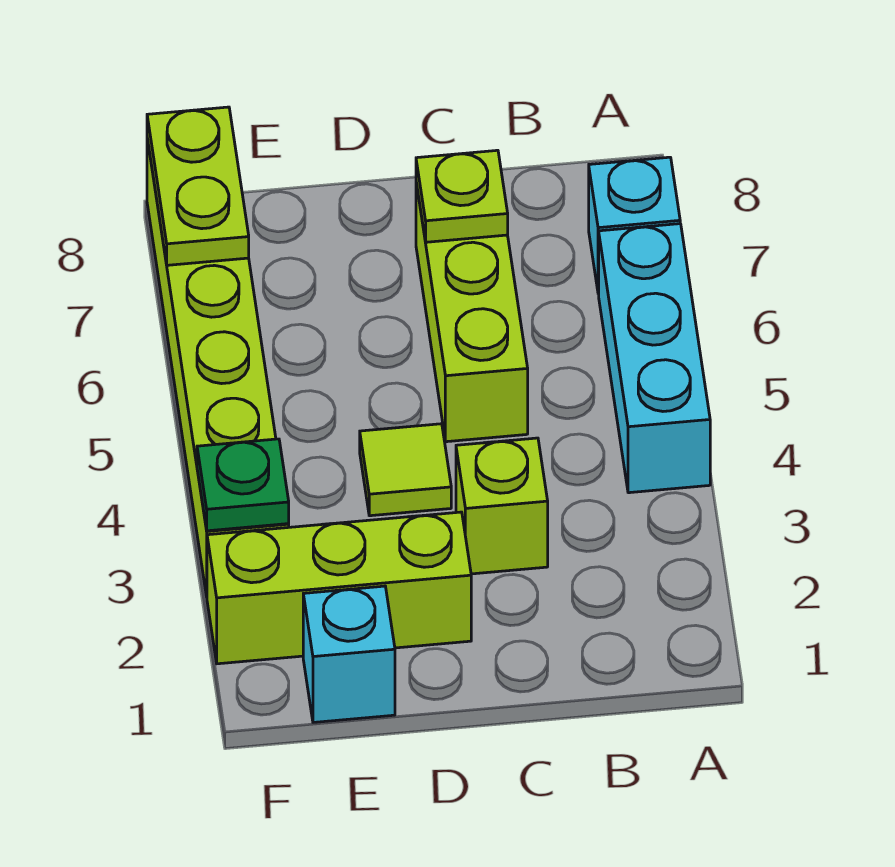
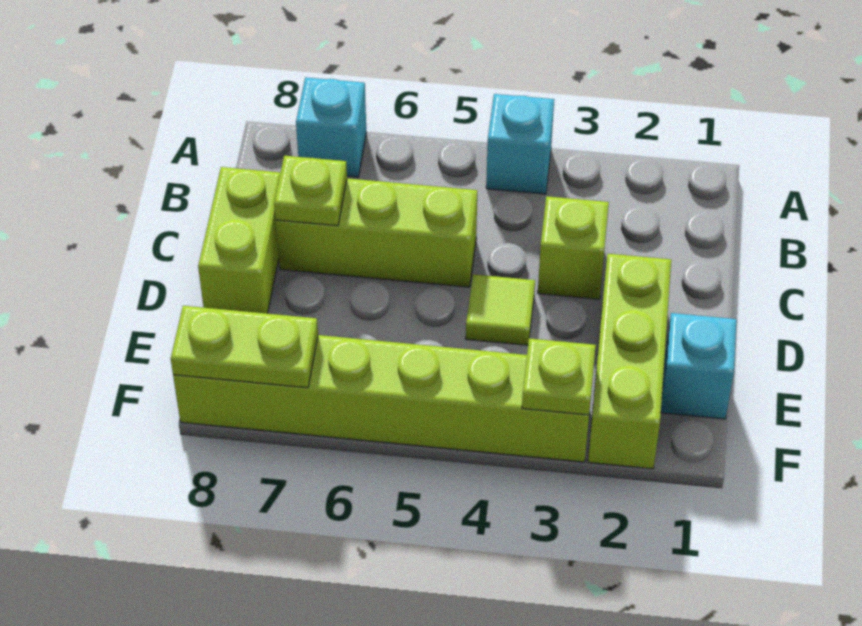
cyan brick A4:A6 level 1 -> cyan brick A4 level 1
none -> lime brick C8:D8 level 1
green plate F3 level 2 -> lime plate F3 level 2

